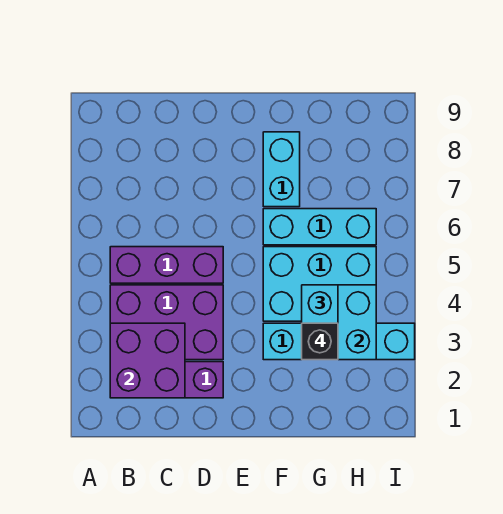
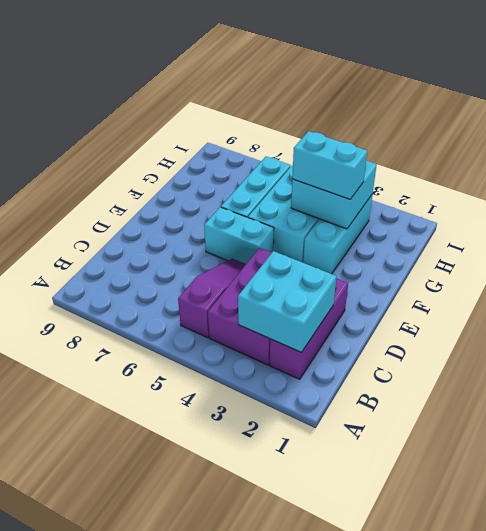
purple brick B2:C3 level 2 -> cyan brick B2:C3 level 2
purple brick B5:D5 level 1 -> purple slope B5:D5 level 1 top B
cyan brick F3:I3 level 1 -> cyan brick F3:H3 level 1
cyan brick F7:F8 level 1 -> cyan brick E5:E6 level 1
black brick G3 level 4 -> none

